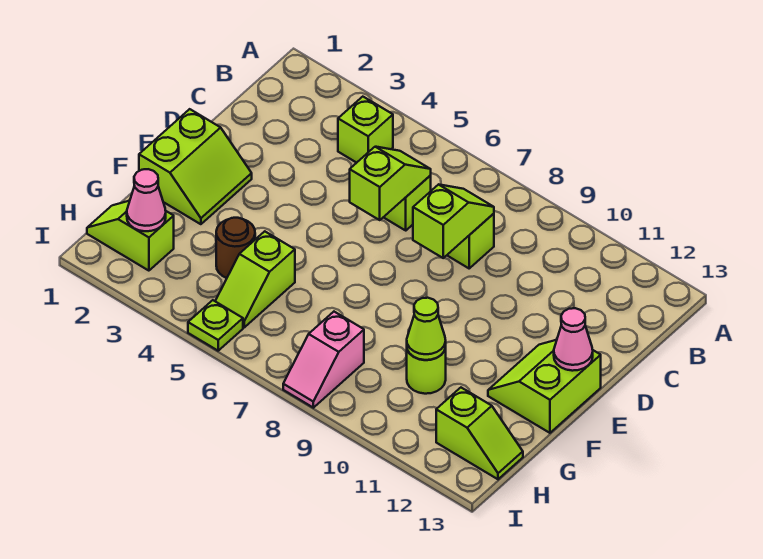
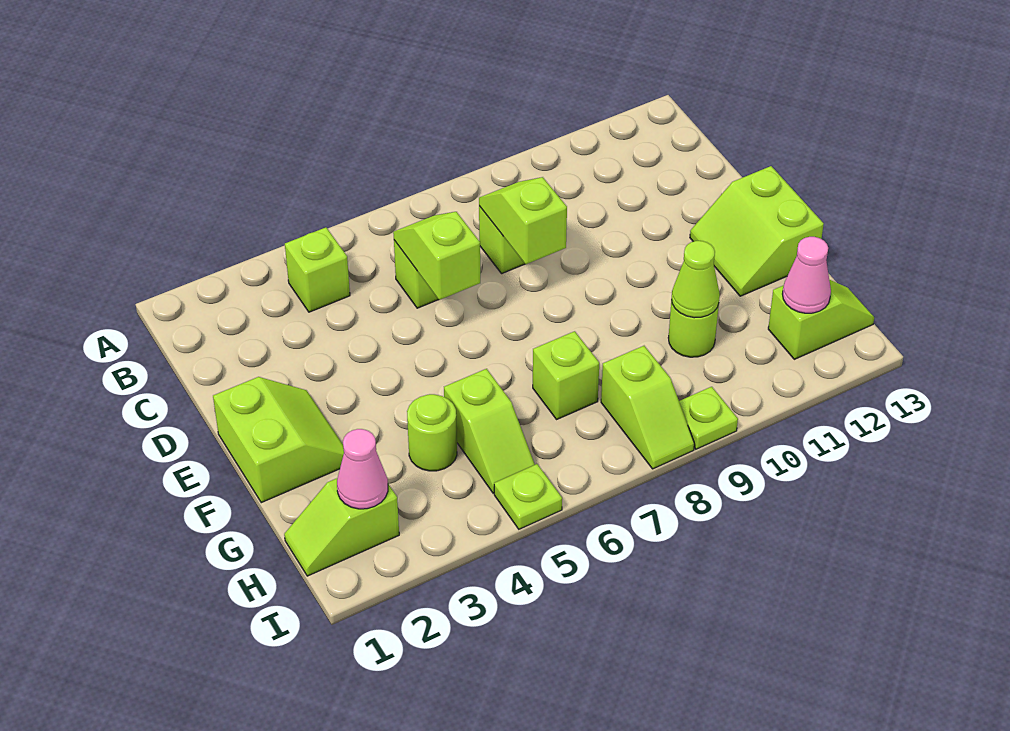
pink cone E13 level 2 -> pink cone H12 level 2
brown round brick G4 level 1 -> lime round brick G4 level 1
none -> lime brick G7 level 1
pink slope H8:I8 level 1 top H -> lime slope H8:I8 level 1 top H
none -> lime plate I9 level 1

